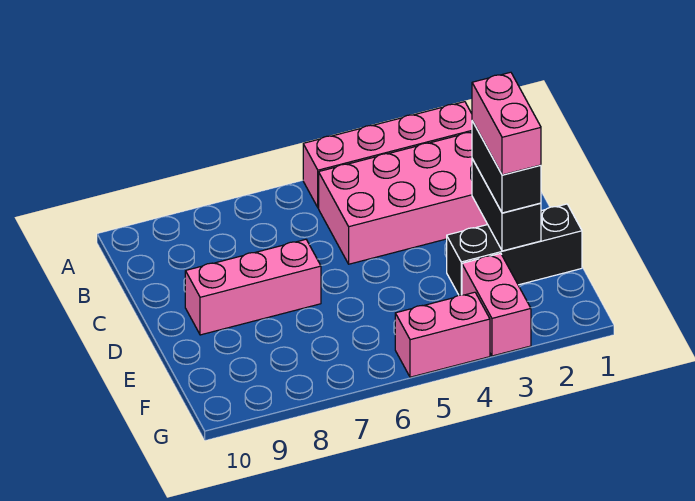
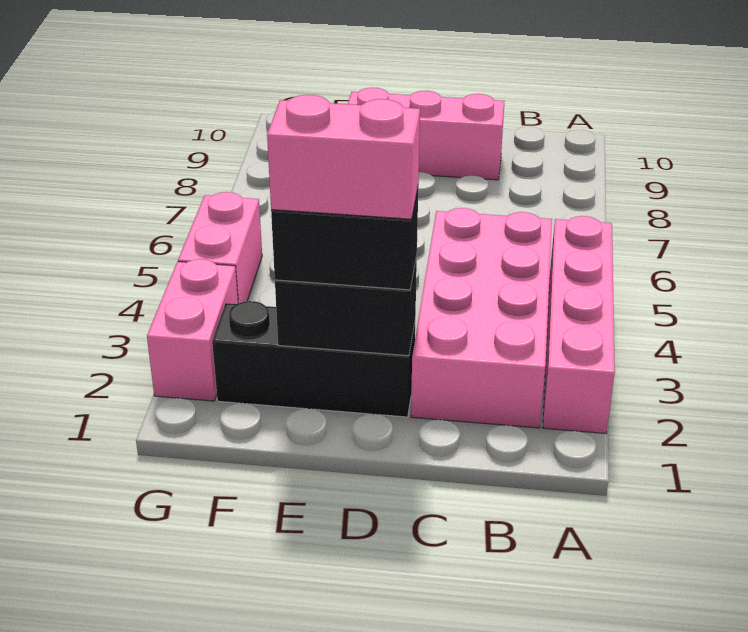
pink brick D7:D9 level 1 -> pink brick C9:E9 level 1
black brick E1:E3 level 1 -> black brick D2:F2 level 1
pink brick F3:G3 level 1 -> pink brick G2:G3 level 1

